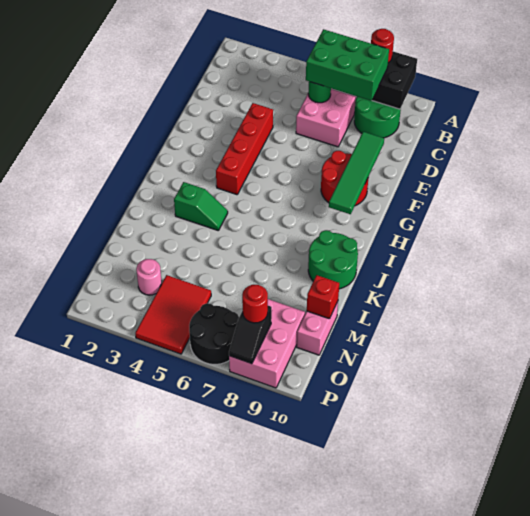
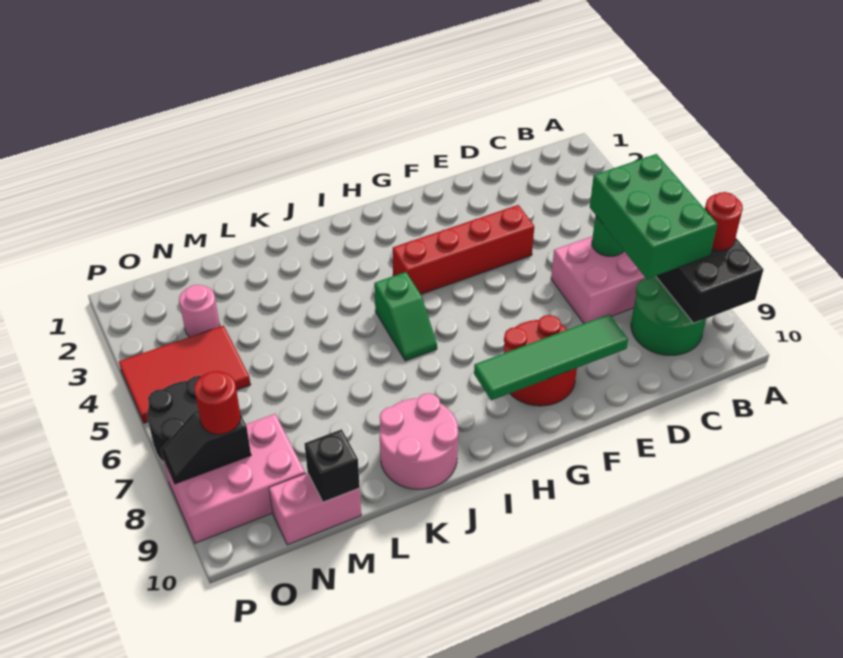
green slope J3:J4 level 1 top 3 -> green slope I5:I6 level 1 top 5
green round brick J9:K10 level 1 -> pink round brick J9:K10 level 1
red brick M10 level 2 -> black brick M10 level 2

